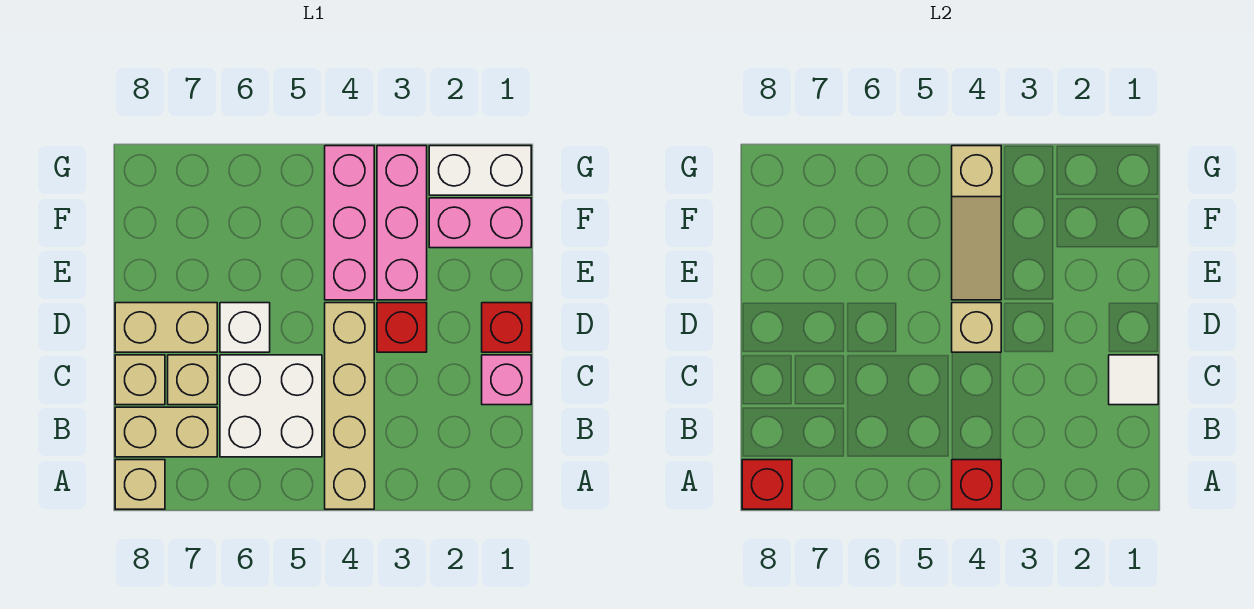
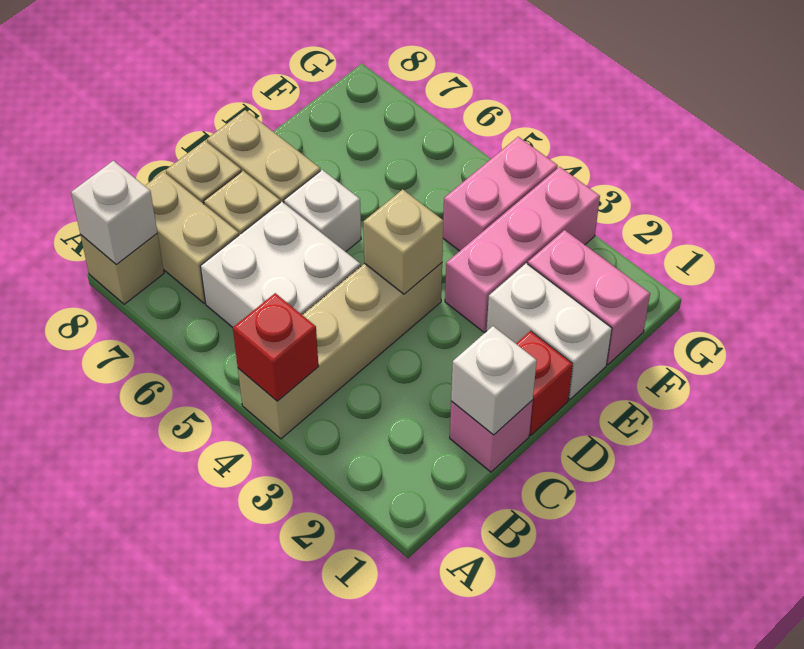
red brick A8 level 2 -> white brick A8 level 2
white tile C1 level 2 -> white brick C1 level 2
red brick D3 level 1 -> none
pink brick E4:G4 level 1 -> pink brick F4:G4 level 1
tan slope E4:G4 level 2 top G -> none
white brick G1:G2 level 1 -> white brick E1:E2 level 1

